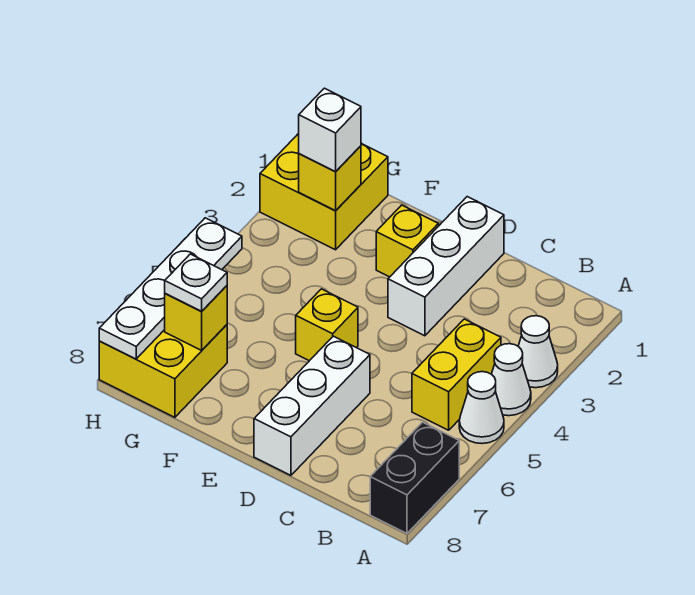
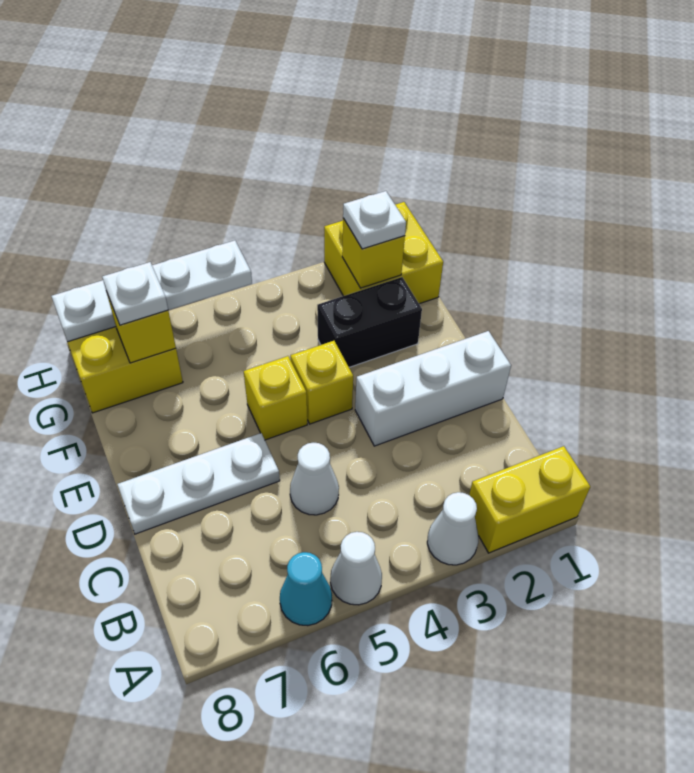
white cone A4 level 1 -> white cone C5 level 1
none -> cyan cone A6 level 1
black brick A7:A8 level 1 -> black brick F2:F3 level 1
yellow brick B4:B5 level 1 -> yellow brick A1:A2 level 1
white brick D6:D8 level 1 -> white plate D6:D8 level 1
yellow brick E2 level 1 -> yellow brick E4 level 1
white brick G2 level 3 -> white plate G2 level 3

